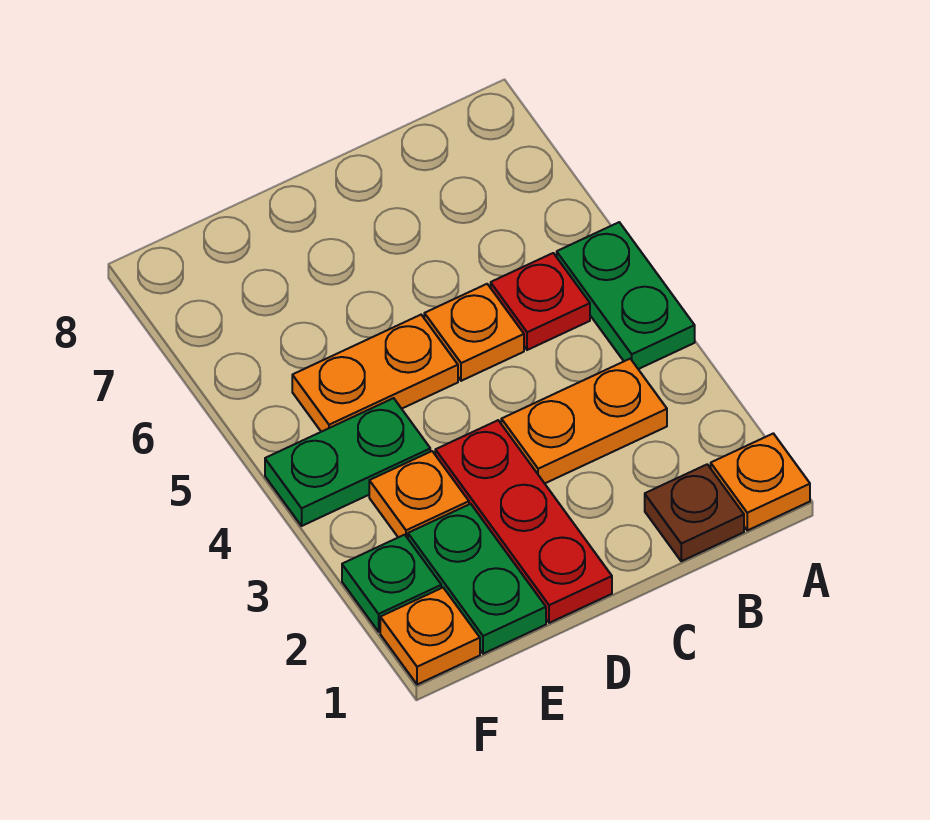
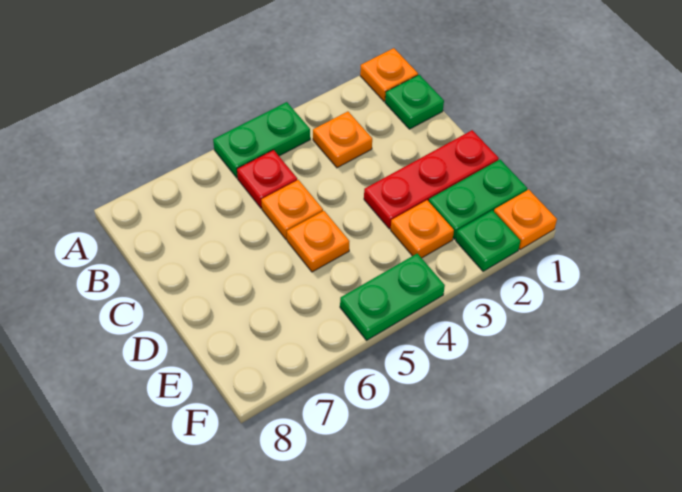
brown plate B1 level 1 -> green plate B1 level 1
orange plate B3:C3 level 1 -> orange plate B3 level 1
orange plate D5:E5 level 1 -> orange plate D5 level 1
green plate E4:F4 level 1 -> green plate F4:F5 level 1

